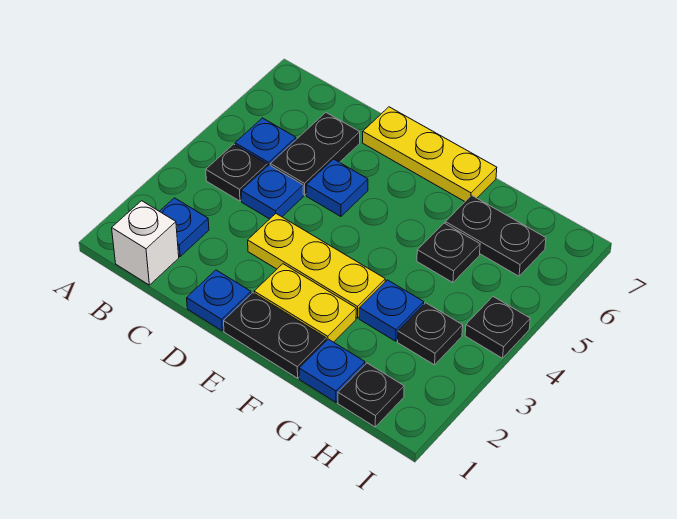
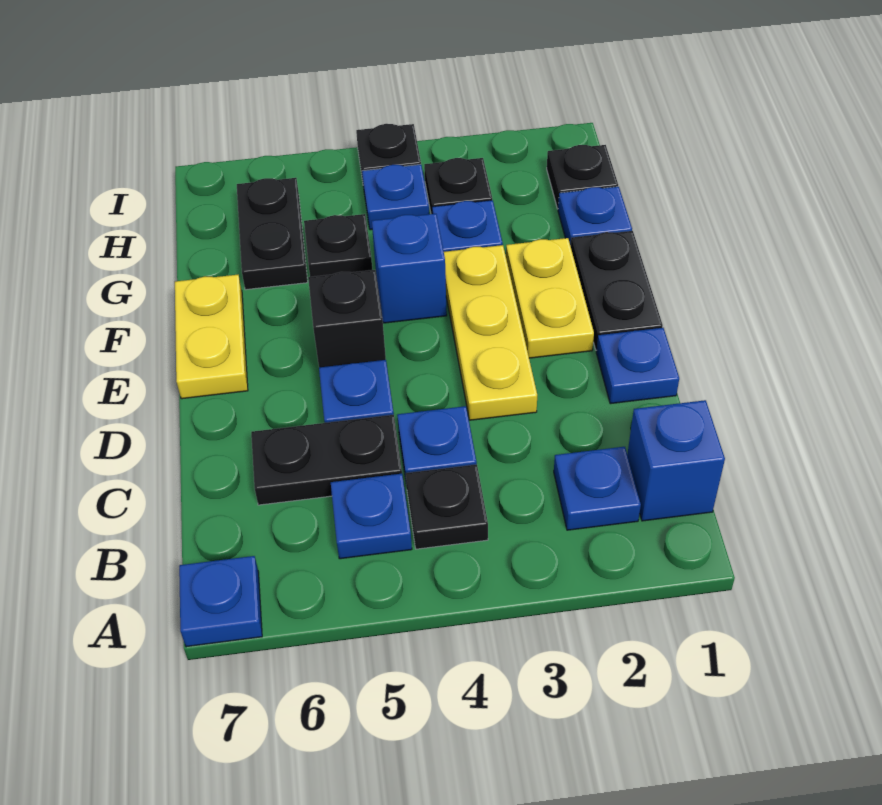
none -> blue plate A7 level 1
white brick B1 level 1 -> blue brick B1 level 1
yellow plate D7:F7 level 1 -> yellow plate E7:F7 level 1
none -> black brick E5 level 1
none -> blue brick F4 level 1
none -> blue plate H4 level 1

